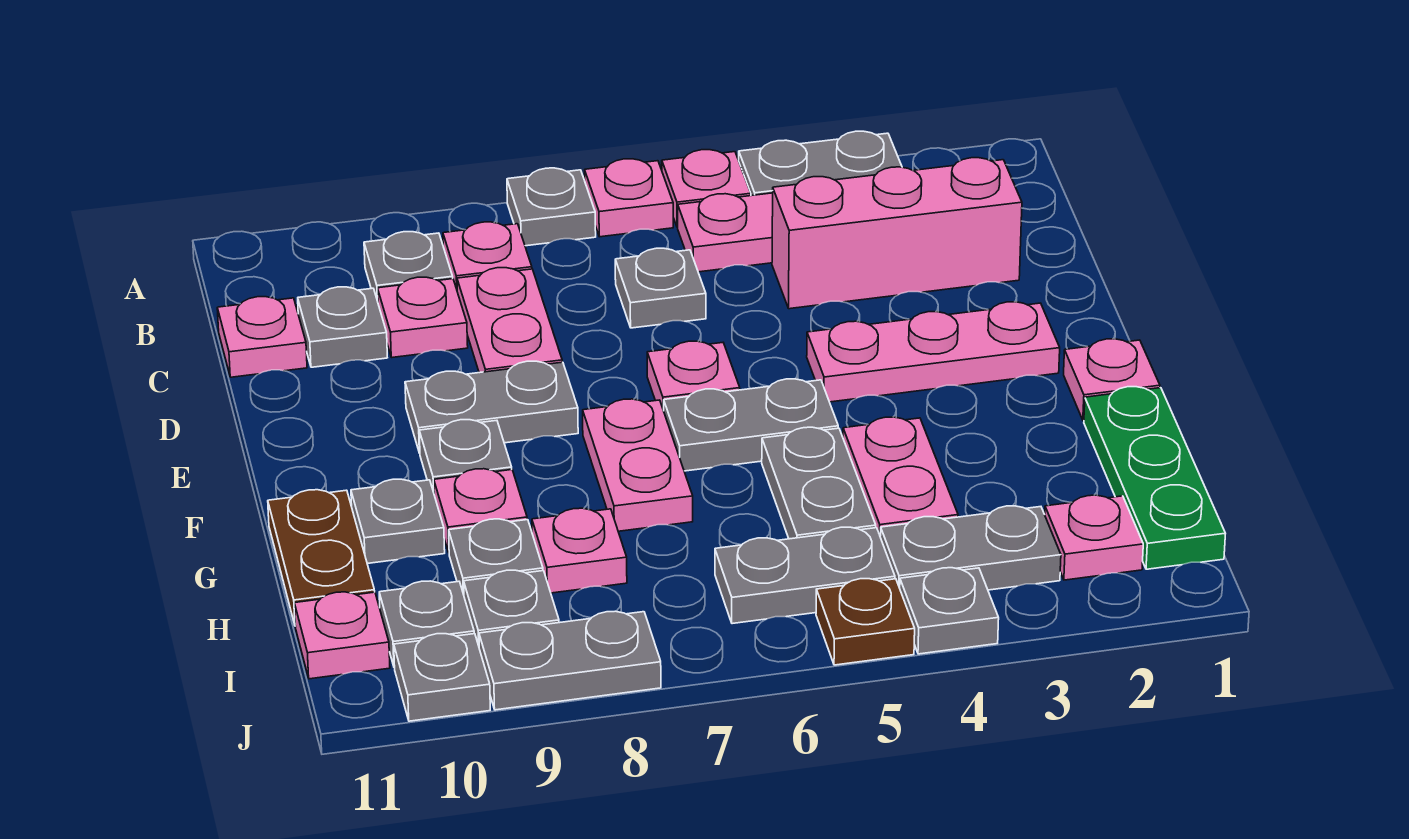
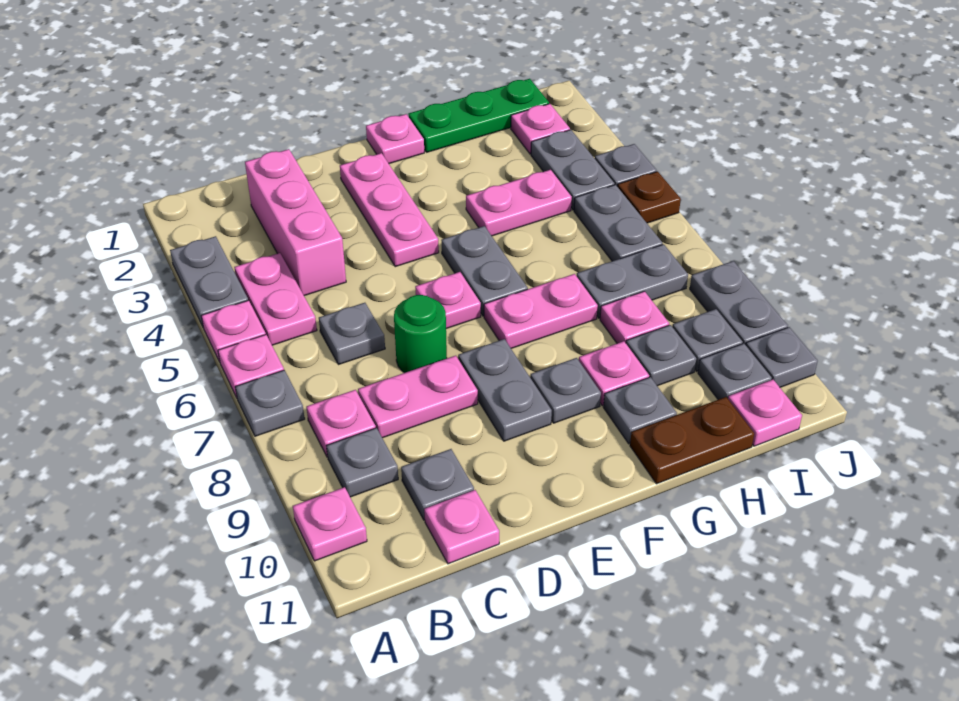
pink plate C9 level 1 -> pink plate A10 level 1
none -> green round brick D7 level 1
grey plate G5:H5 level 1 -> grey plate H7:I7 level 1

